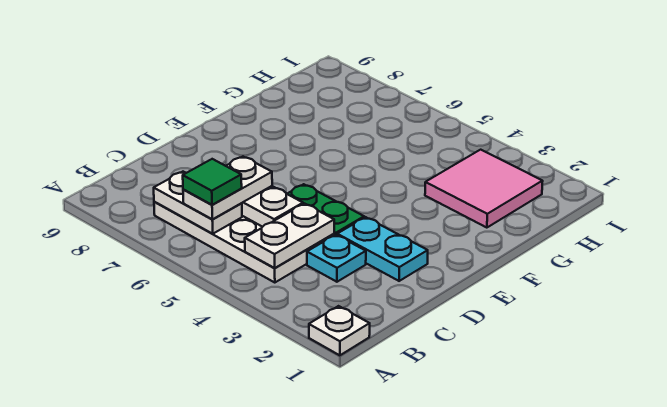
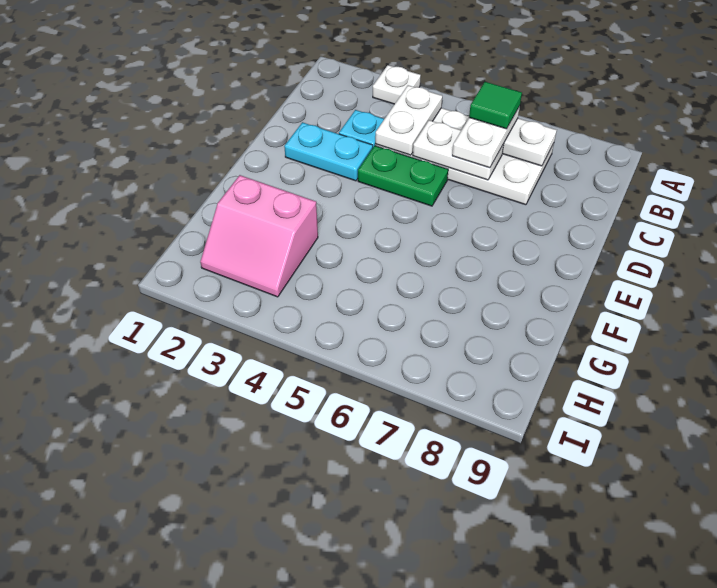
white plate A1 level 1 -> white plate A3 level 1
pink tile G2:H3 level 1 -> pink slope G2:H3 level 1 top G

